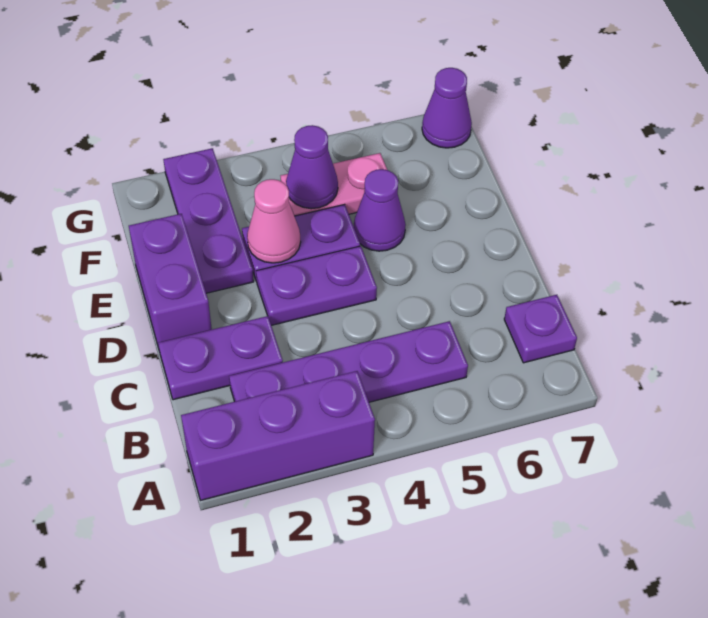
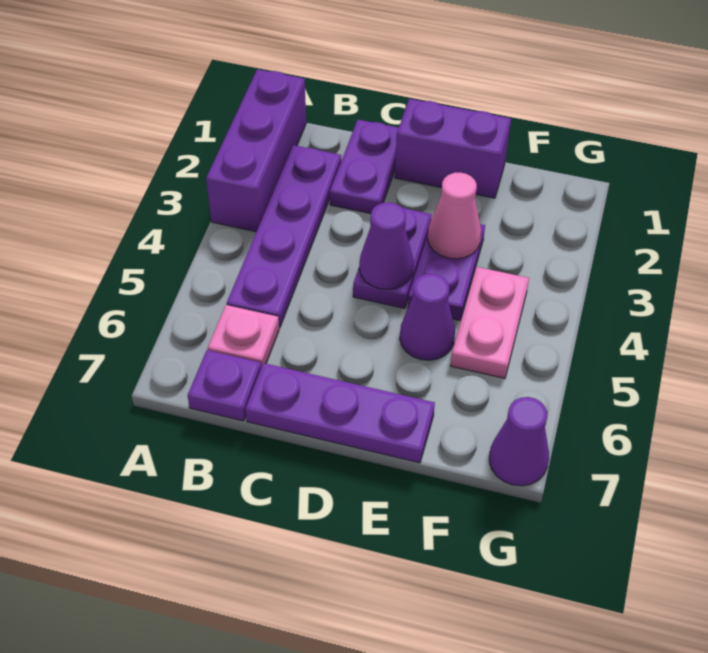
none -> pink plate B6 level 1
purple plate E2:G2 level 1 -> purple plate C7:E7 level 1
purple cone F4 level 2 -> purple cone D4 level 2

